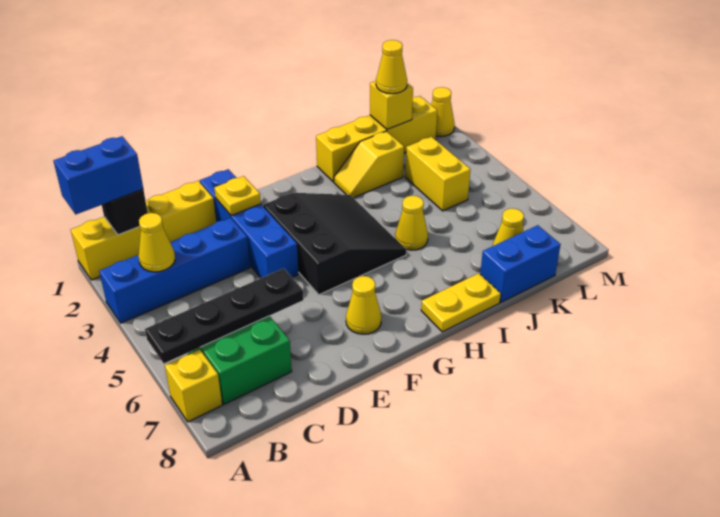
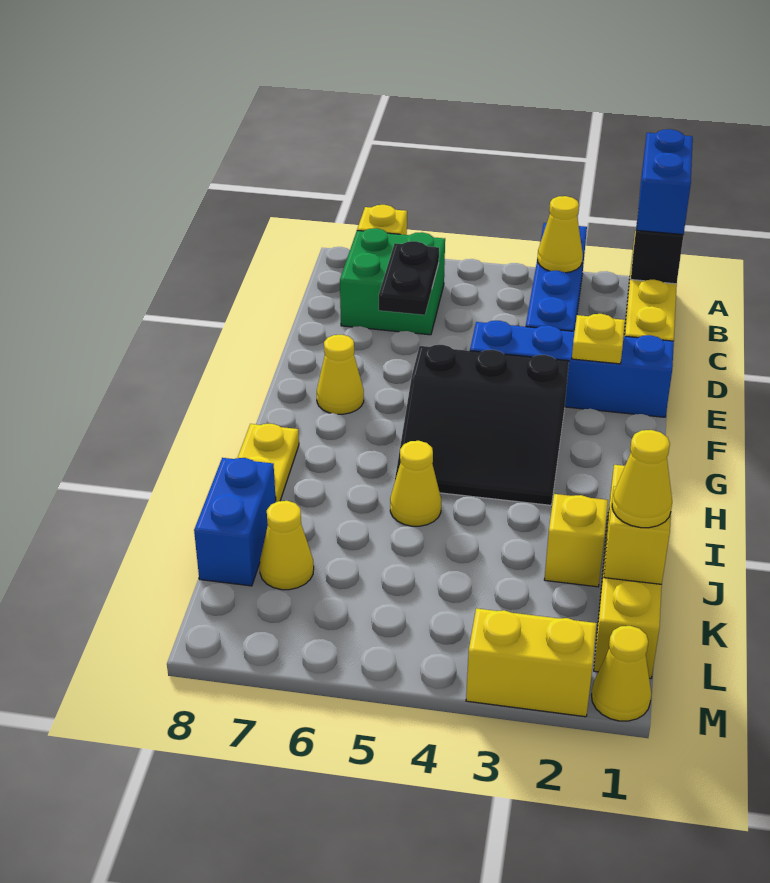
black plate A6:D6 level 2 -> black plate C6:D6 level 2
yellow brick K3:K4 level 1 -> yellow brick M2:M3 level 1

